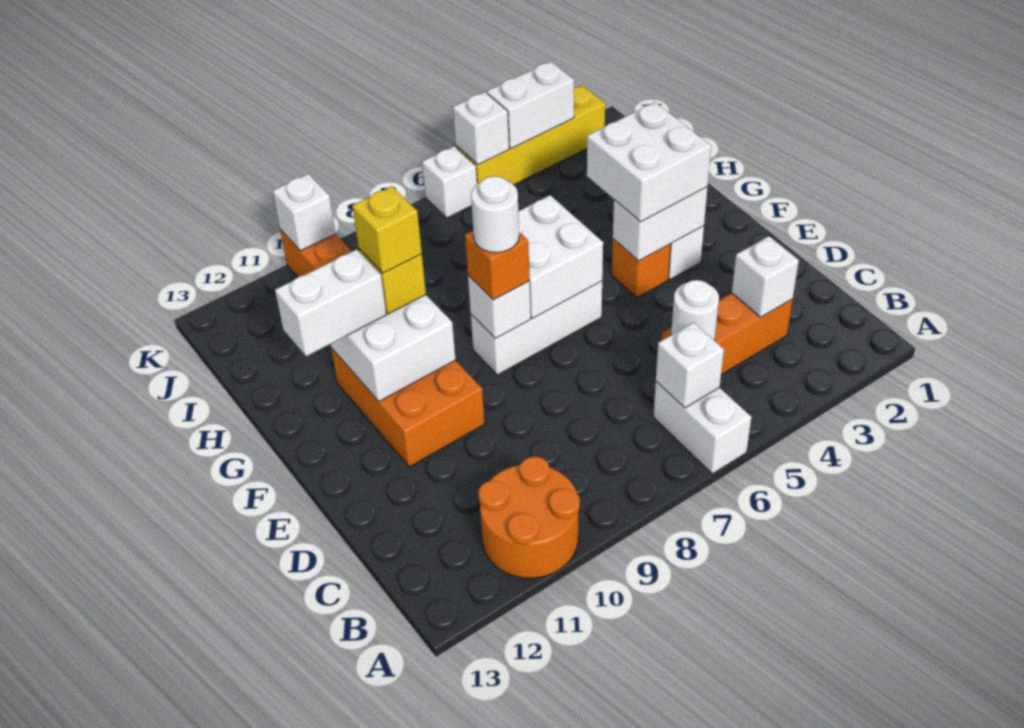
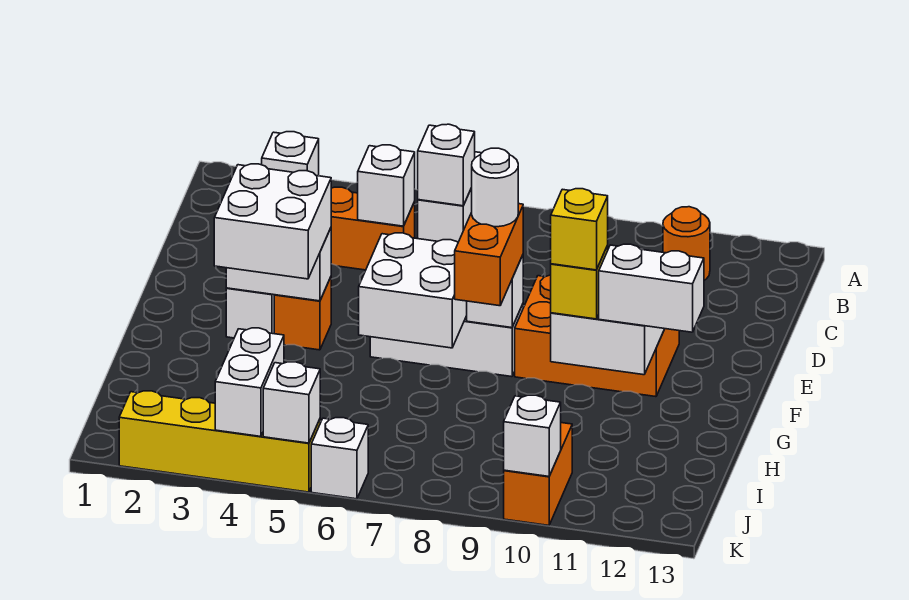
orange round brick A10:B11 level 1 -> orange round brick B11 level 1
white round brick C5 level 2 -> white brick C5 level 2
orange brick E10:G11 level 1 -> orange brick E9:F11 level 1
orange brick F8 level 3 -> orange brick F8:G8 level 3
white brick K3:K4 level 2 -> white brick J4:K4 level 2

